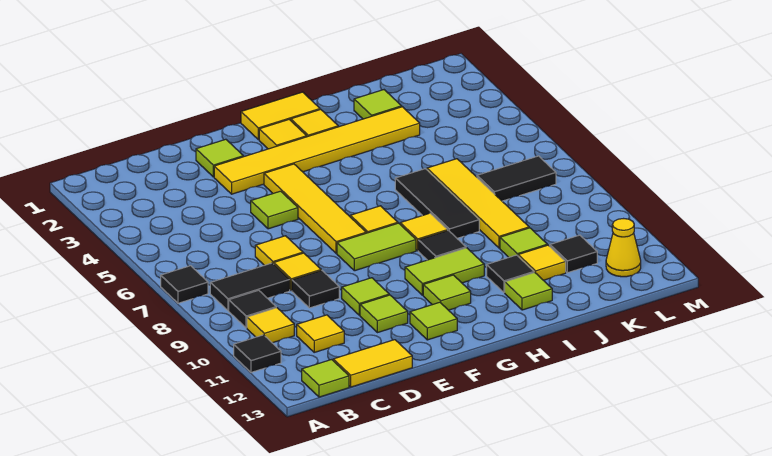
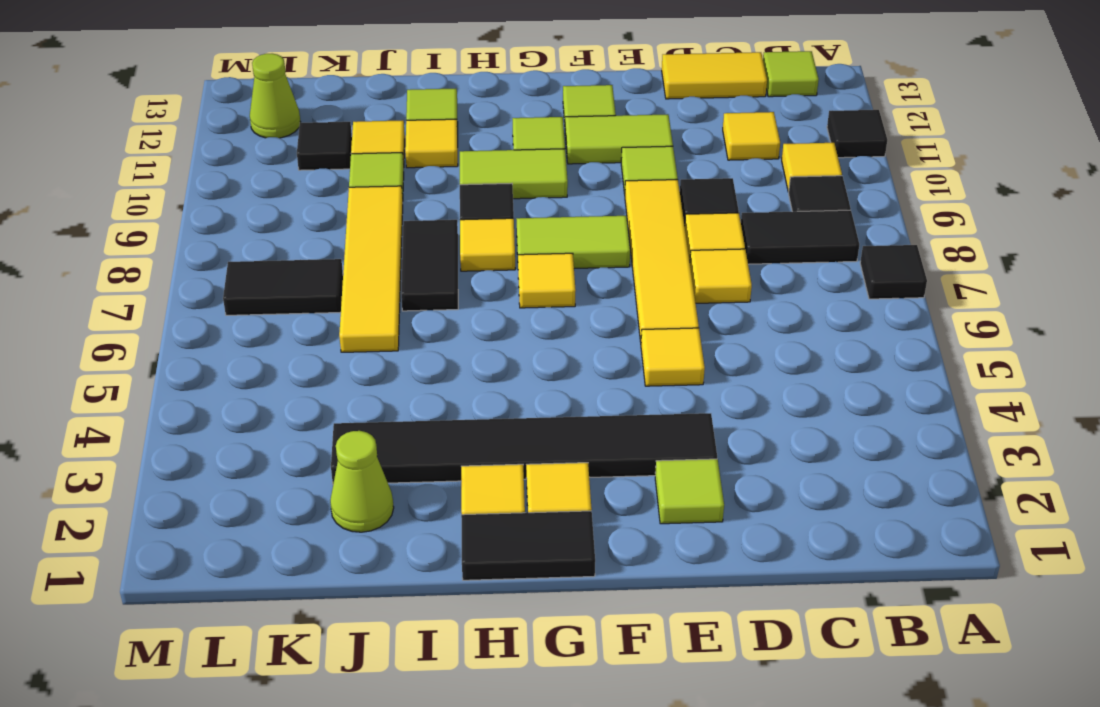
yellow tile E3:J3 level 1 -> black tile E3:J3 level 1
lime tile E5 level 1 -> yellow tile E5 level 1
lime tile E11 level 1 -> lime tile E11:F11 level 1
yellow tile F4:F7 level 1 -> yellow tile E6:E9 level 1
yellow tile G1:H1 level 1 -> black tile G1:H1 level 1
black tile I6:I8 level 1 -> black tile I7:I8 level 1
black tile I11 level 1 -> yellow tile I11 level 1
lime tile J2 level 1 -> lime cone J2 level 1
yellow cone L12 level 1 -> lime cone L12 level 1

